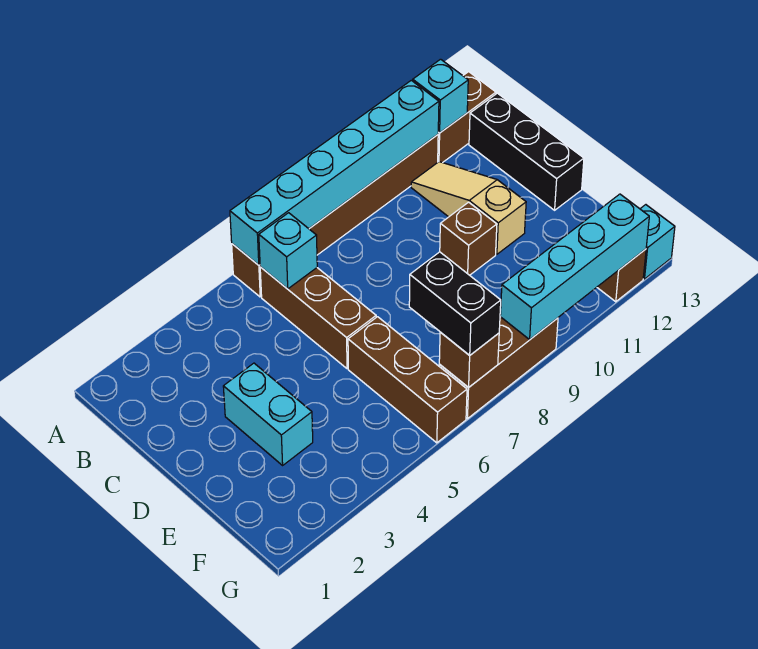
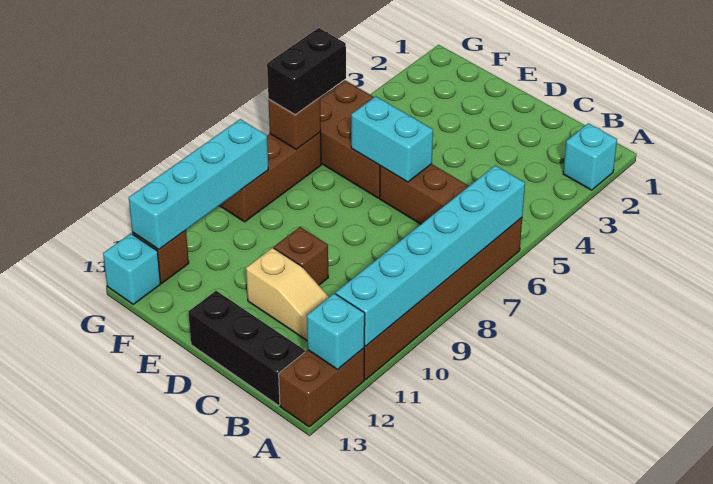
cyan brick B6 level 2 -> cyan brick A2 level 1
cyan brick D3:E3 level 1 -> cyan brick D6:E6 level 2
brown brick E6:G6 level 1 -> brown brick E5:G6 level 1
black brick F7:G7 level 3 -> black brick G6:G7 level 3

